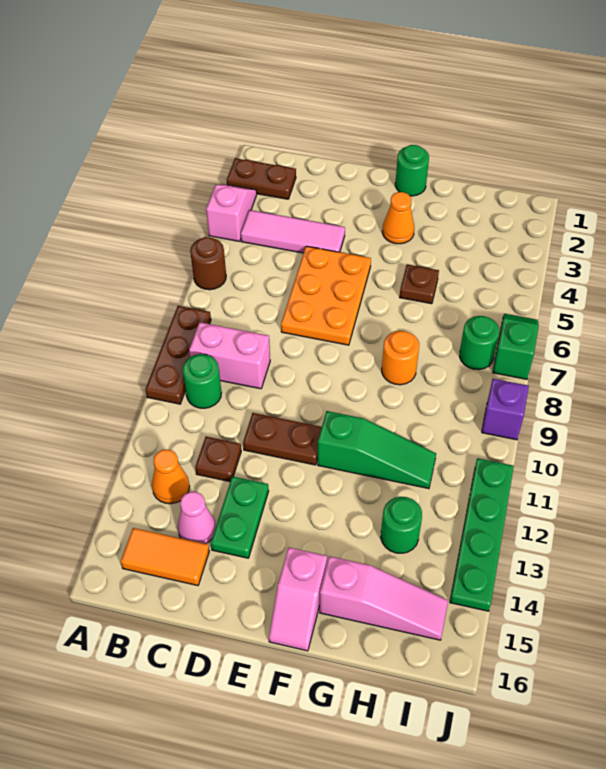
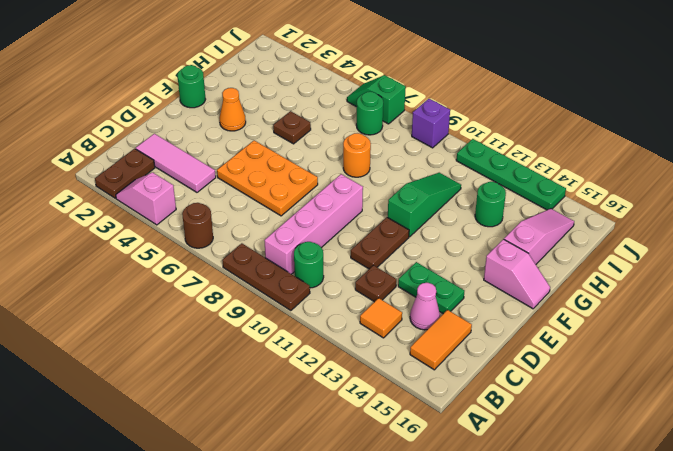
pink tile B4:D4 level 1 -> pink tile C2:C4 level 1
pink brick B9:C9 level 1 -> pink brick B9:E9 level 1
orange cone B13 level 1 -> orange tile B13 level 1

